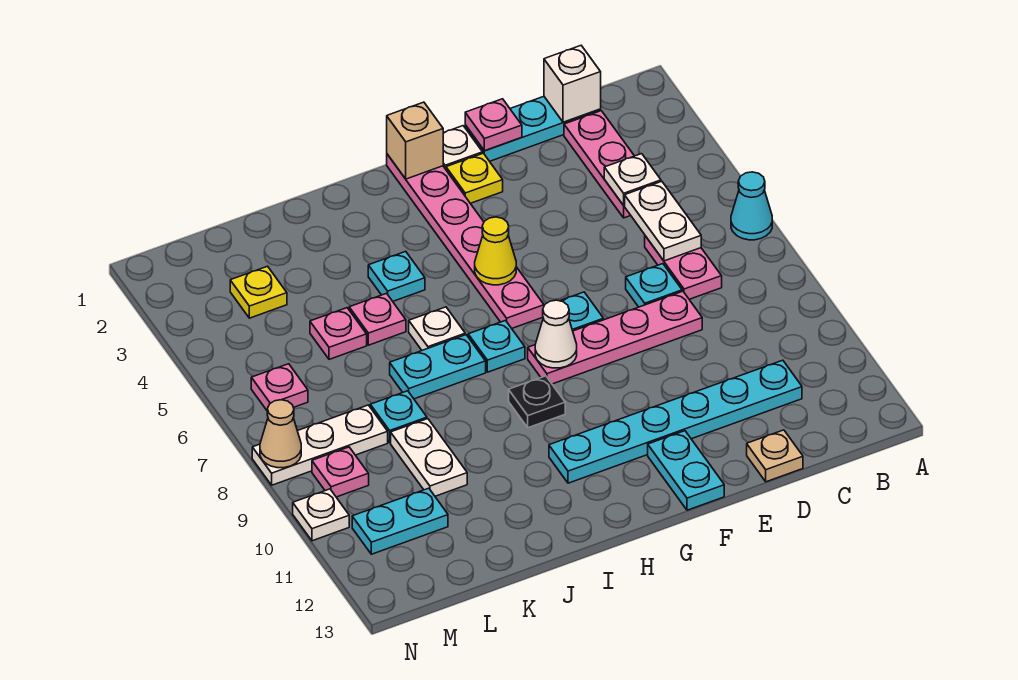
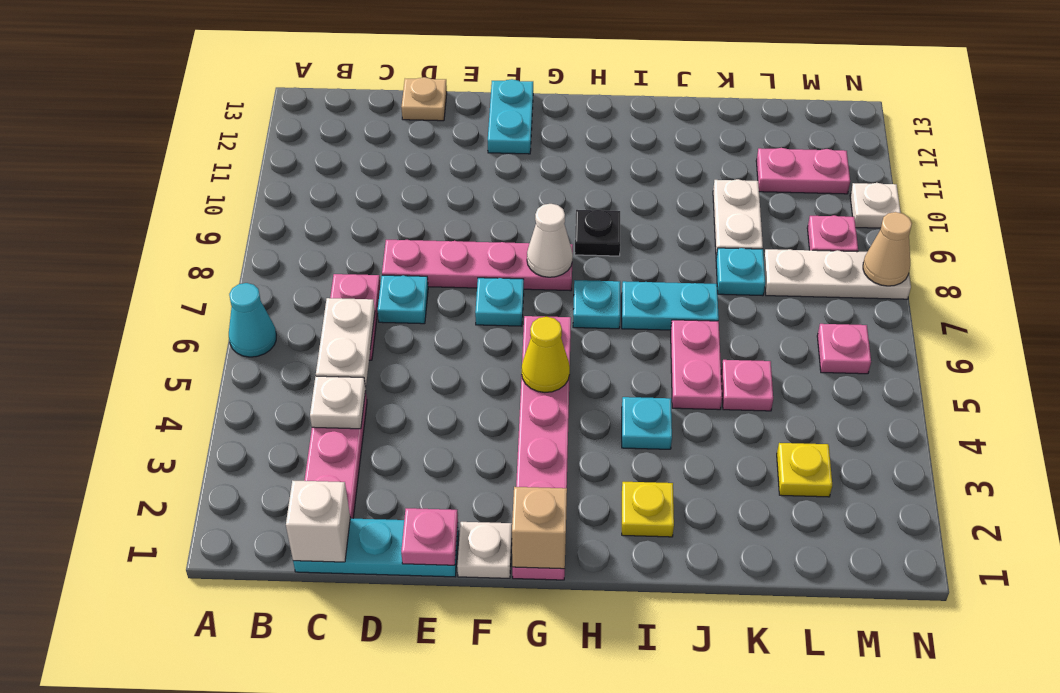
cyan plate C11:H11 level 1 -> none
yellow plate F2 level 1 -> yellow plate I2 level 1
white plate I6 level 1 -> none
pink plate J5 level 1 -> pink plate J5:J6 level 1
cyan plate L11:M11 level 1 -> pink plate L11:M11 level 1

